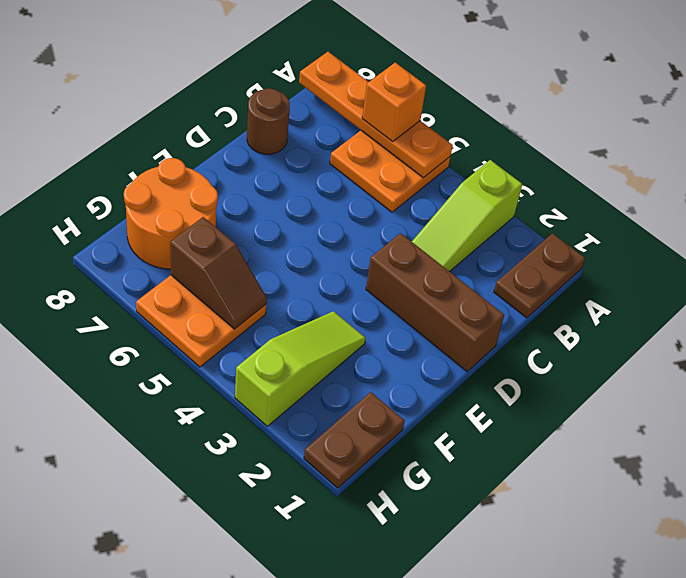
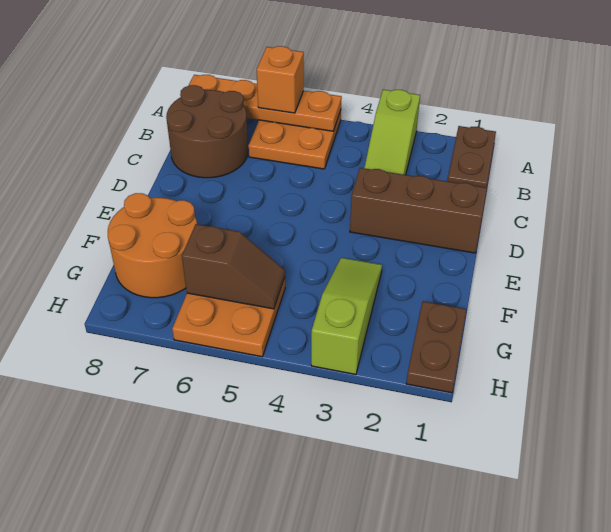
brown round brick C8 level 1 -> brown round brick B7:C8 level 1

